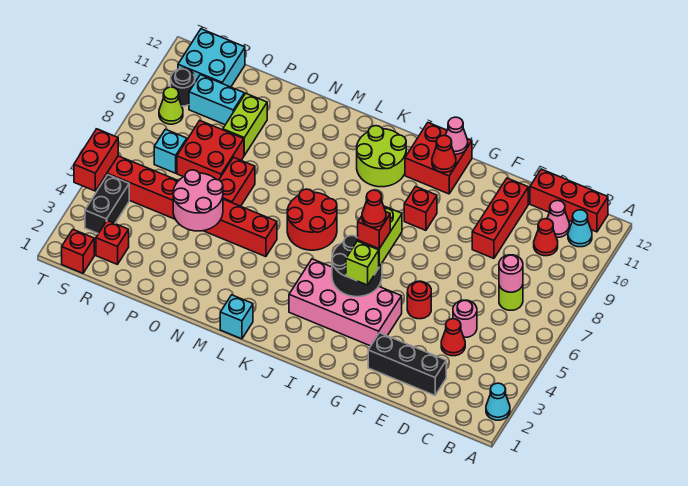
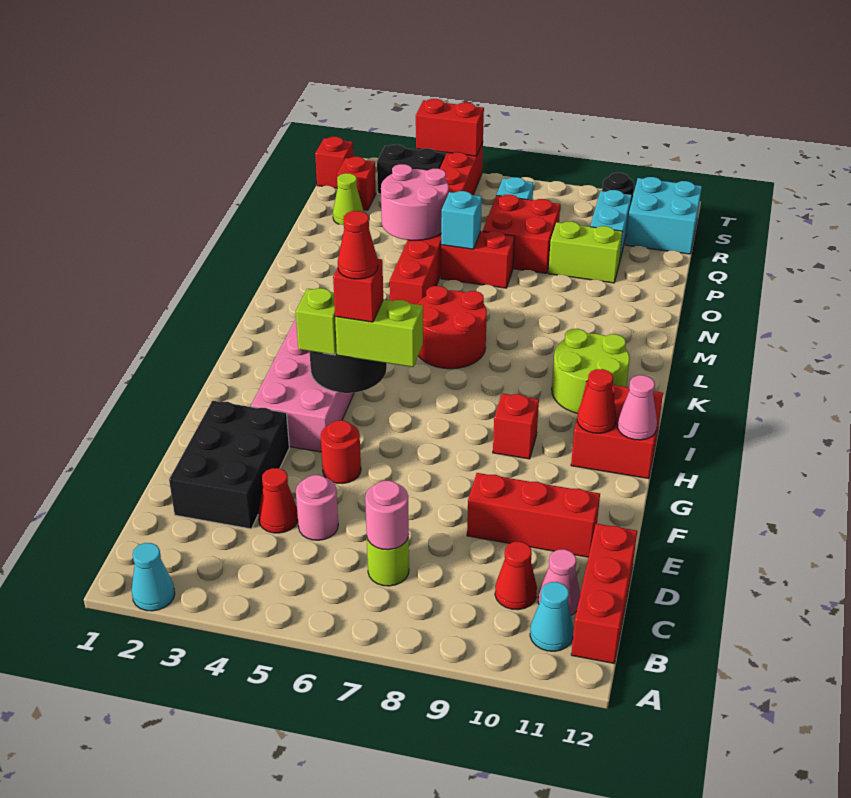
black brick D2:F2 level 1 -> black brick D2:F3 level 1
cyan brick L1 level 1 -> cyan brick O6 level 2
lime cone S9 level 1 -> lime cone Q2 level 1

